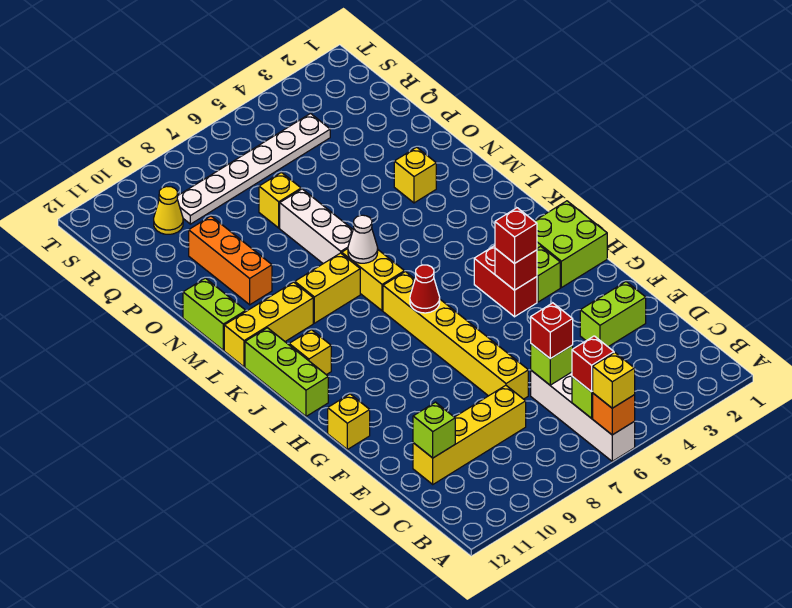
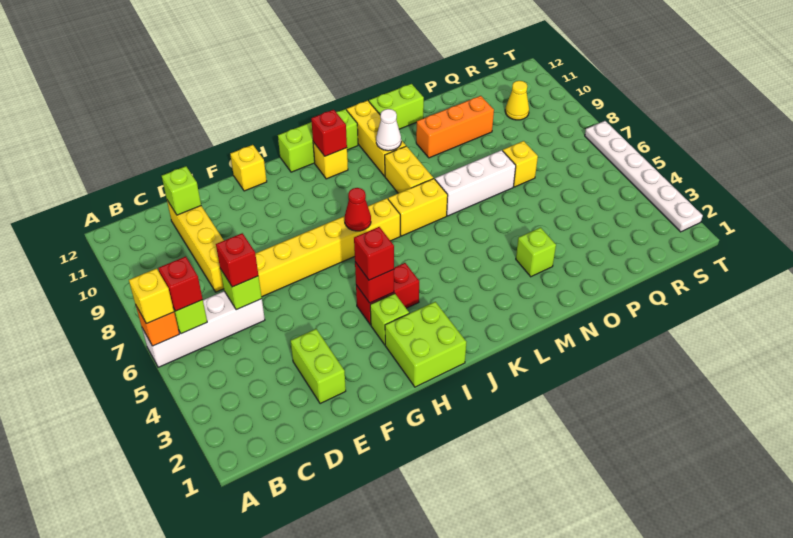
none -> red brick J11 level 2
white cone L7 level 2 -> white cone L10 level 2
yellow brick N3 level 1 -> lime brick N3 level 1
white plate R4:R9 level 1 -> white plate T2:T7 level 1

